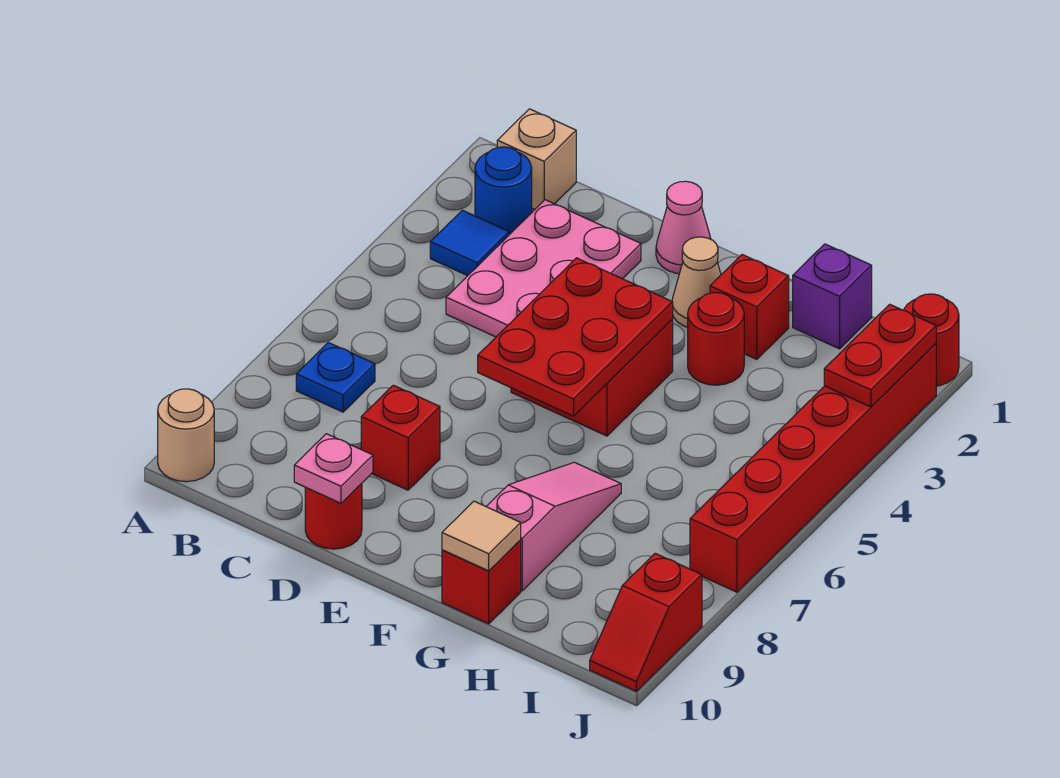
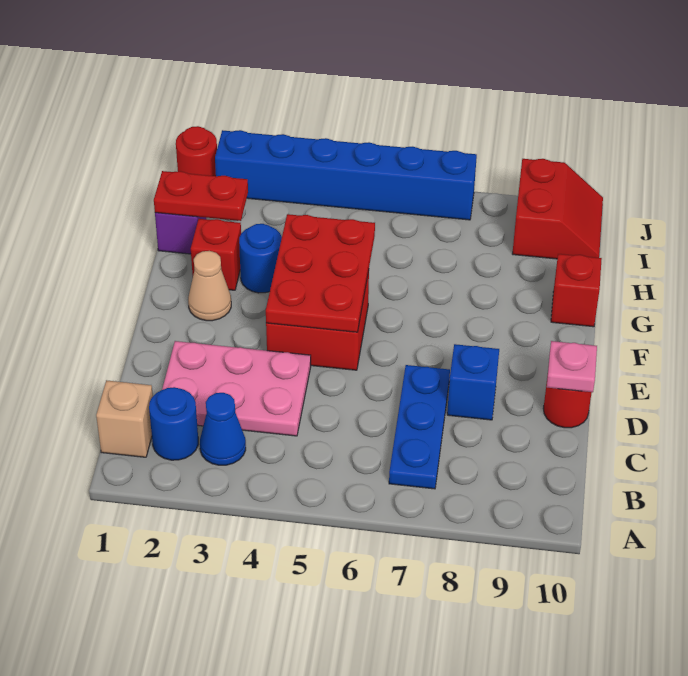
tan round brick A10 level 1 -> none
blue tile B3 level 1 -> blue cone B3 level 1
blue plate B7 level 1 -> blue plate B7:D7 level 1
red brick D8 level 1 -> blue brick D8 level 1
pink cone E1 level 1 -> none
red plate E4:F6 level 2 -> red plate E4:G5 level 2
red round brick G3 level 1 -> blue round brick G3 level 1
pink slope G7:G9 level 1 top 9 -> none
tan tile G10 level 2 -> none
red brick J2:J7 level 1 -> blue brick J2:J7 level 1
red plate J2:J3 level 2 -> red plate H1:H2 level 2
red slope J9:J10 level 1 top 9 -> red slope I9:J10 level 1 top 9

